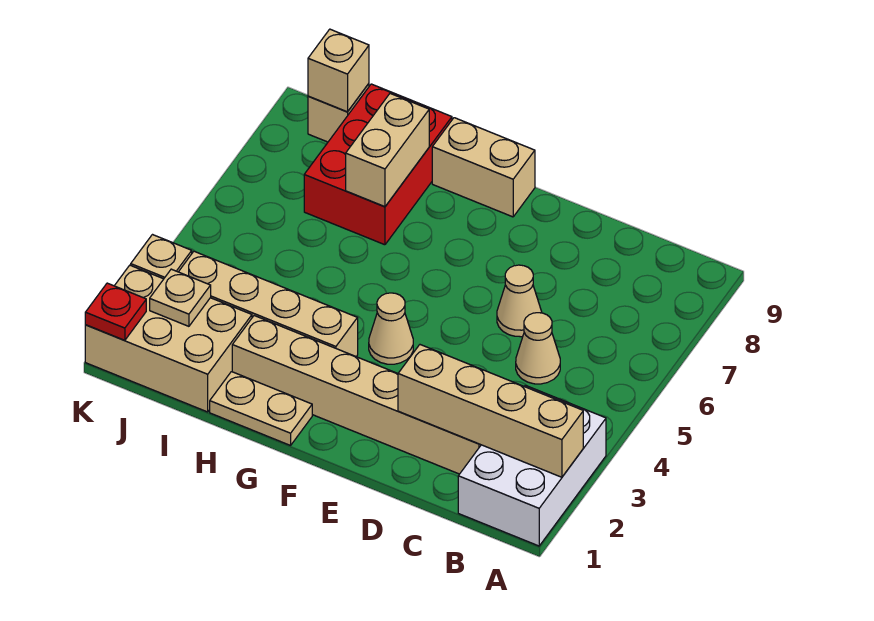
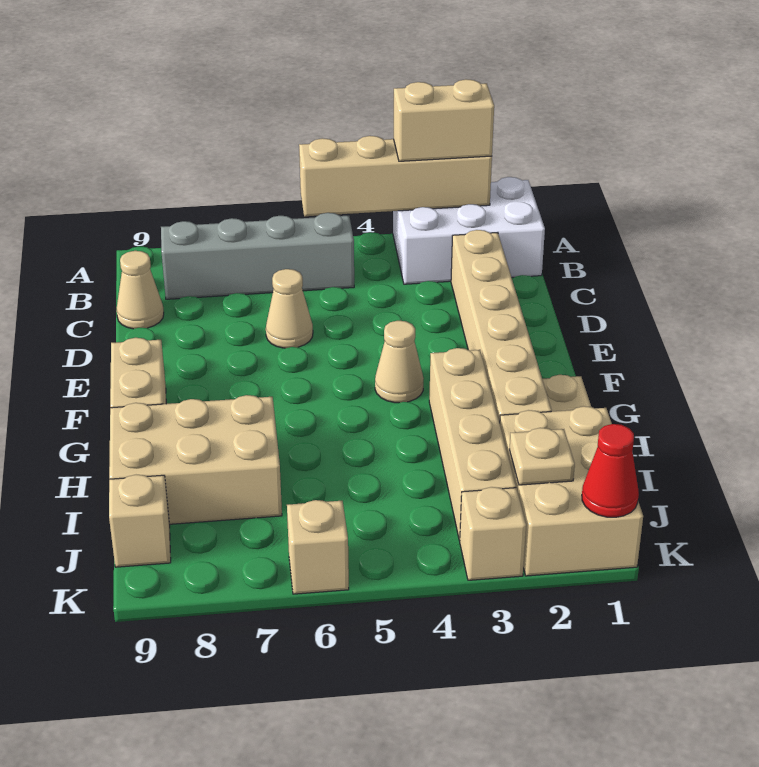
tan brick A2:D2 level 2 -> tan brick A2:A5 level 2
none -> grey brick B5:B8 level 1
tan cone C5 level 1 -> tan cone C9 level 1
red brick H7:I9 level 1 -> tan brick H7:I9 level 1
tan brick H7:H8 level 2 -> tan brick A2:A3 level 3
tan brick J9 level 2 -> tan brick K6 level 1
red plate K1 level 2 -> red cone K1 level 2

